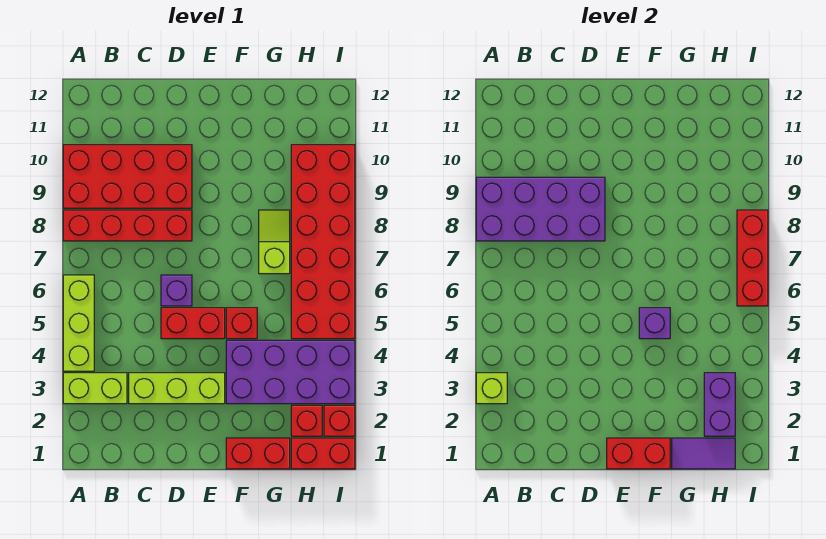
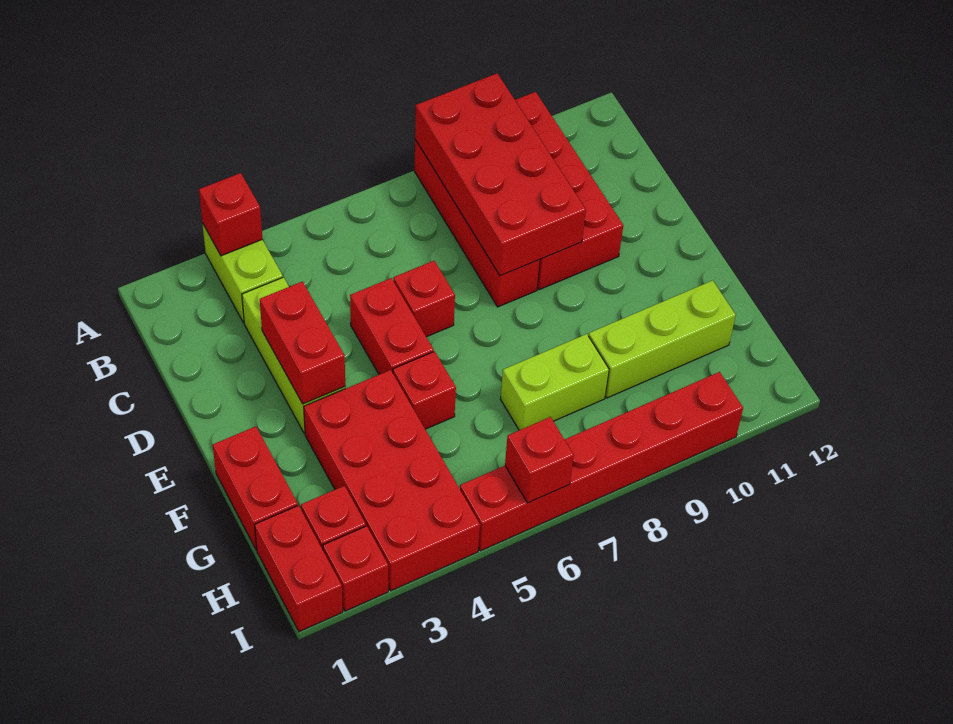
lime brick A3 level 2 -> red brick A3 level 2
lime brick A4:A6 level 1 -> lime brick G9:G11 level 1
purple brick A8:D9 level 2 -> red brick A8:D9 level 2
purple brick D6 level 1 -> red brick D6 level 1
red brick E1:F1 level 2 -> red brick D3:E3 level 2
purple brick F3:I4 level 1 -> red brick F3:I4 level 1
purple brick F5 level 2 -> none
purple tile G1:H1 level 2 -> none
lime slope G7:G8 level 1 top 7 -> lime brick G7:G8 level 1
purple brick H2:H3 level 2 -> none
red brick H5:I10 level 1 -> red brick I5:I10 level 1
red brick I6:I8 level 2 -> red brick I6 level 2

